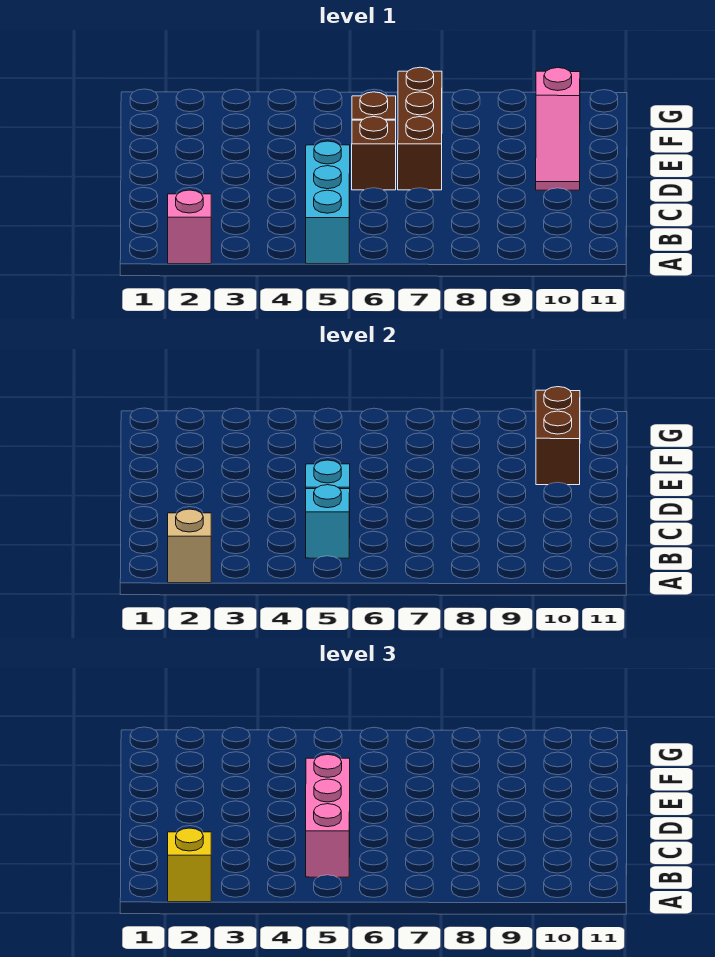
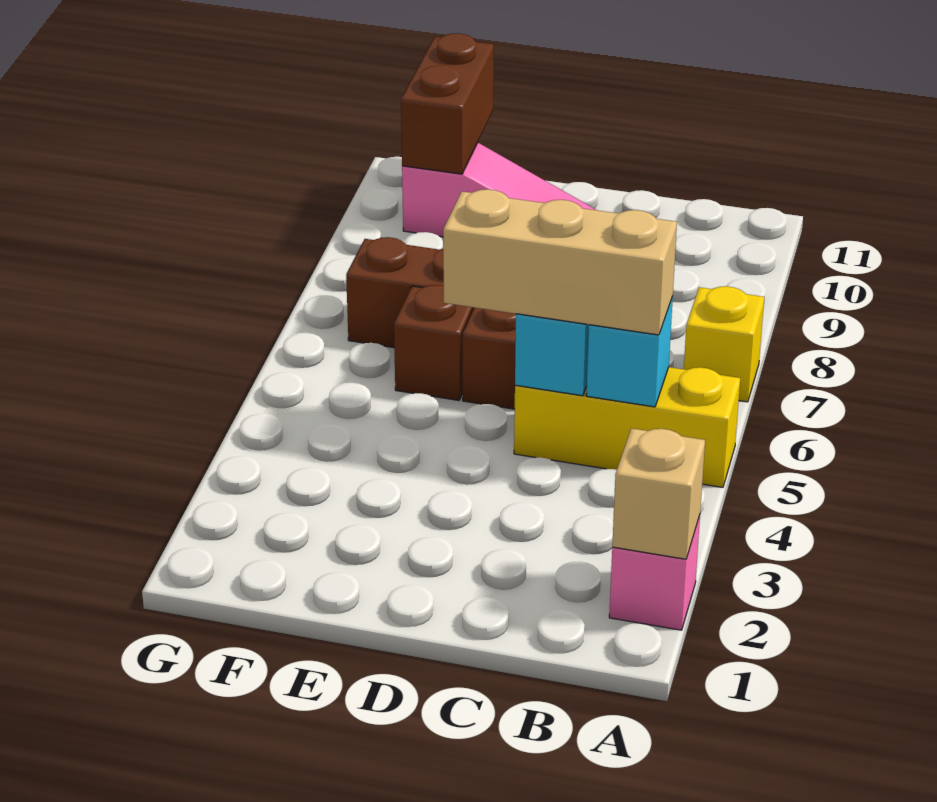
yellow brick A2 level 3 -> yellow brick A7 level 1
cyan brick A5:C5 level 1 -> yellow brick A5:C5 level 1
pink brick B5:D5 level 3 -> tan brick B5:D5 level 3
brown brick E10:F10 level 2 -> brown brick F10:F11 level 2

